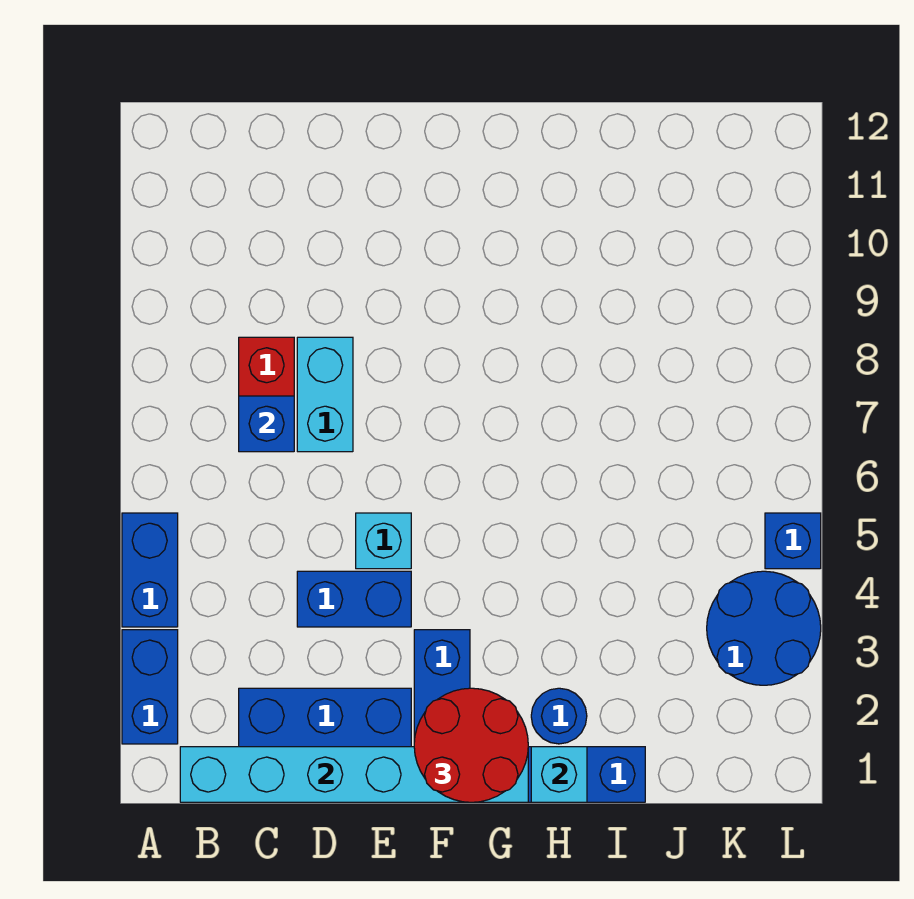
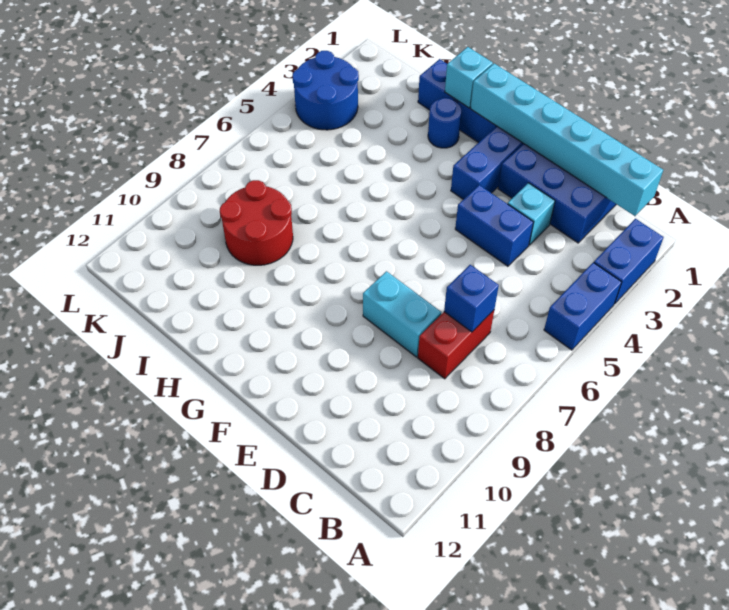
cyan brick D7:D8 level 1 -> cyan brick D8:E8 level 1
cyan brick E5 level 1 -> cyan brick D3 level 1
red round brick F1:G2 level 3 -> red round brick I8:J9 level 1
blue brick L5 level 1 -> none

